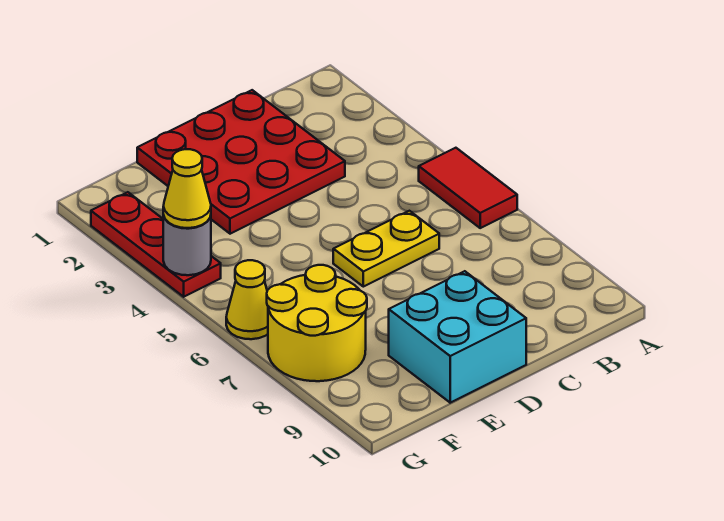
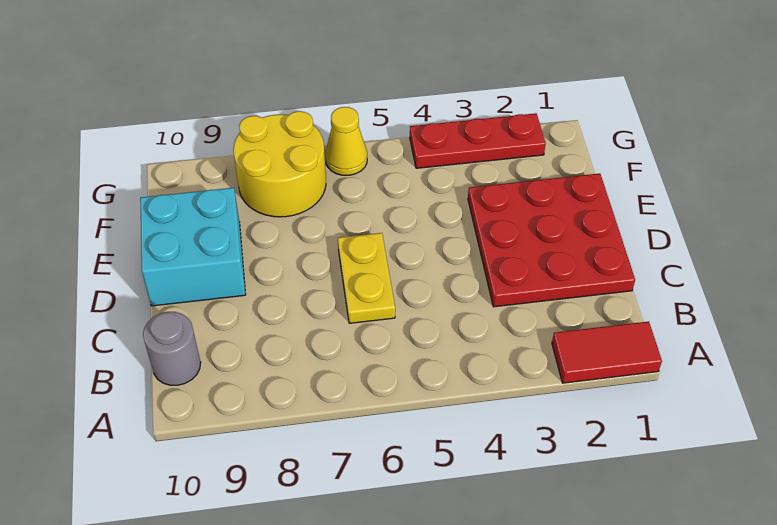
red tile A5:A6 level 1 -> red tile A1:A2 level 1
grey round brick G4 level 2 -> grey round brick B10 level 1
yellow cone G4 level 3 -> none

